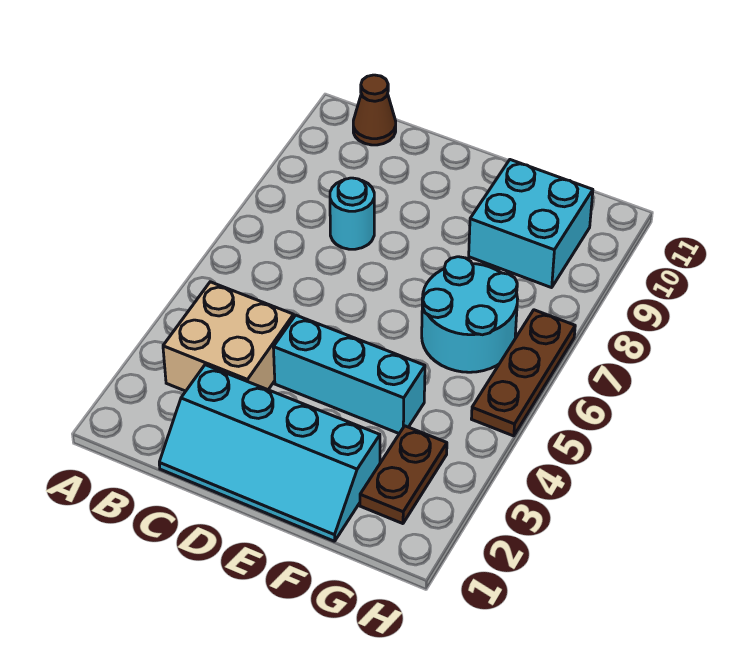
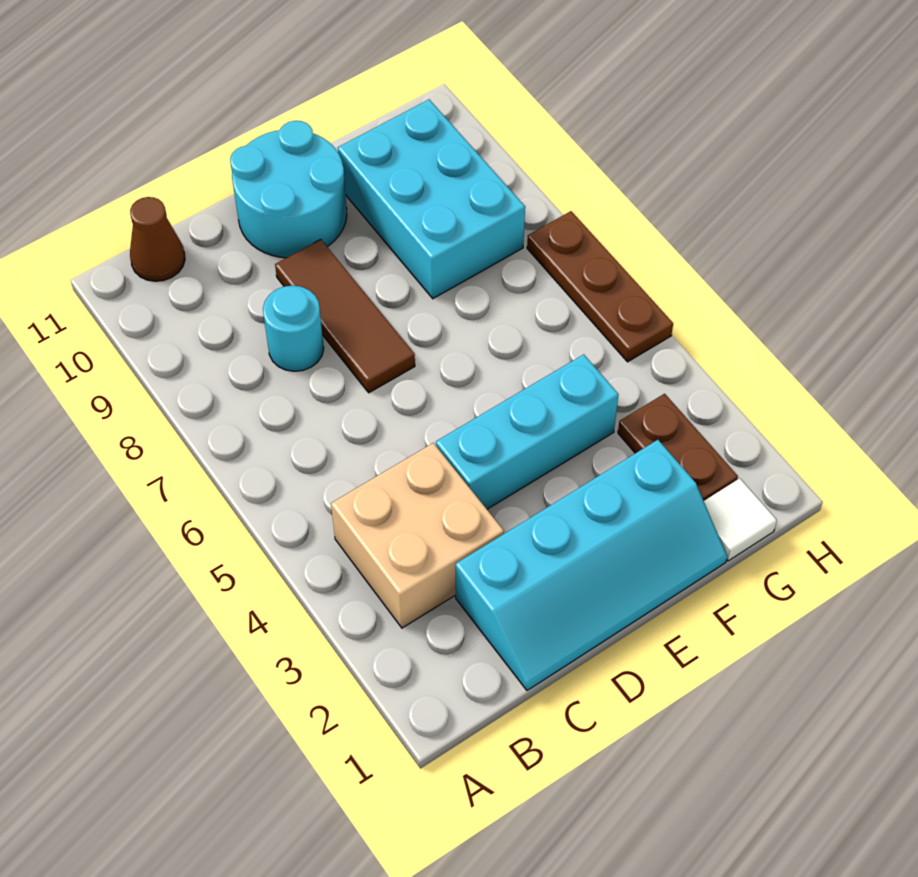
none -> brown tile D7:D9 level 1
cyan round brick F6:G7 level 1 -> cyan round brick D10:E11 level 1
cyan brick F9:G10 level 1 -> cyan brick F8:G10 level 1
none -> white tile G1 level 1

